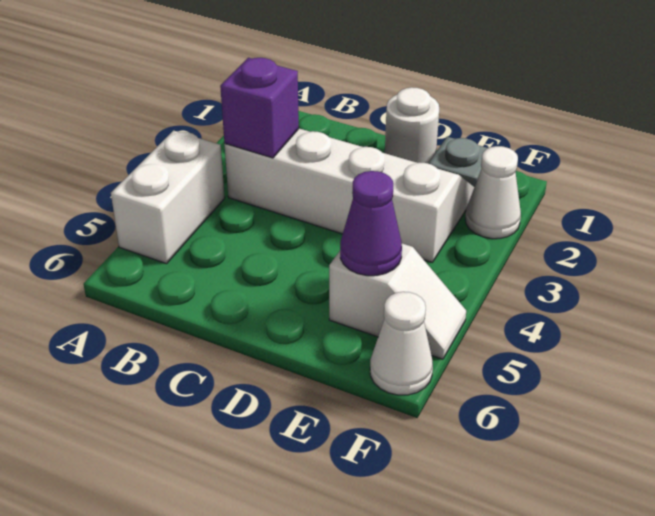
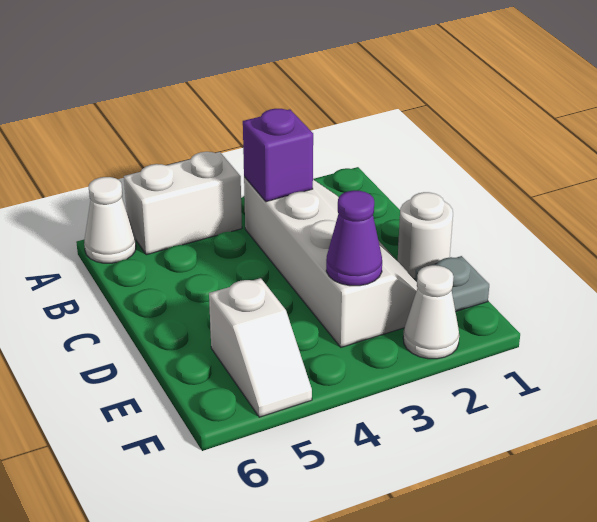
purple cone E5 level 2 -> purple cone E3 level 2
white cone F6 level 1 -> white cone A6 level 1

